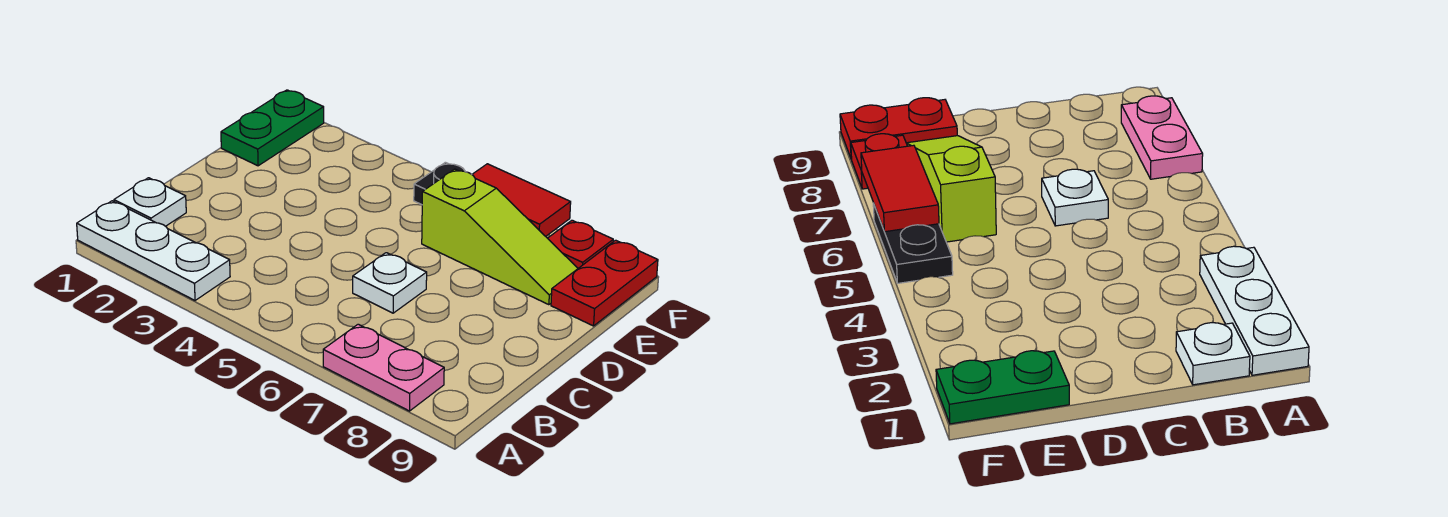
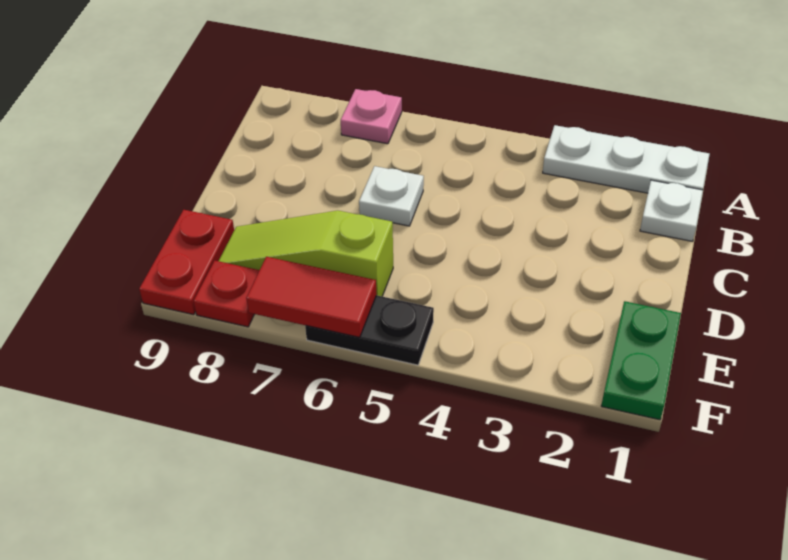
pink plate A7:A8 level 1 -> pink plate A7 level 1

